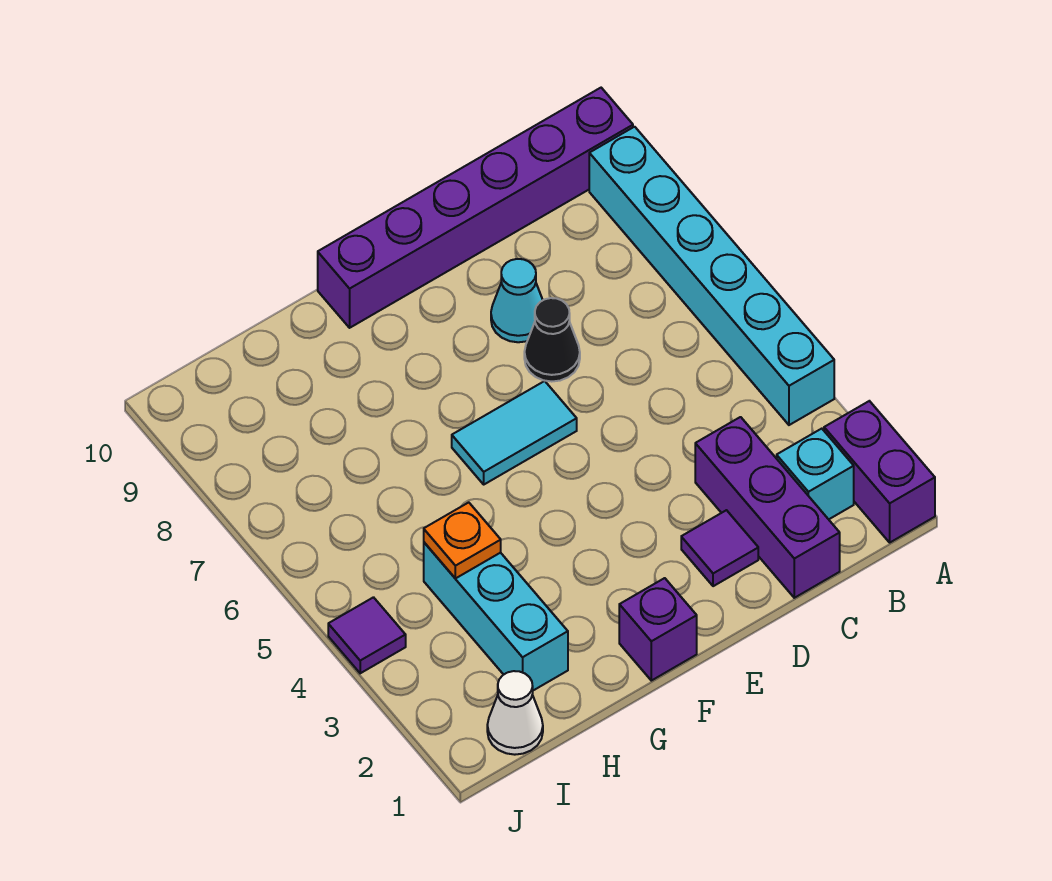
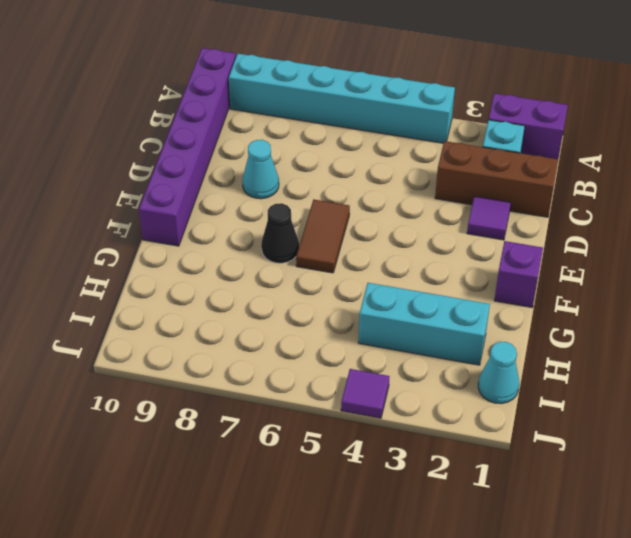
purple brick C1:C3 level 1 -> brown brick C1:C3 level 1
black cone D7 level 1 -> black cone F7 level 1
cyan tile E6:F6 level 1 -> brown tile E6:F6 level 1
orange plate H4 level 2 -> none
white cone I1 level 1 -> cyan cone I1 level 1

